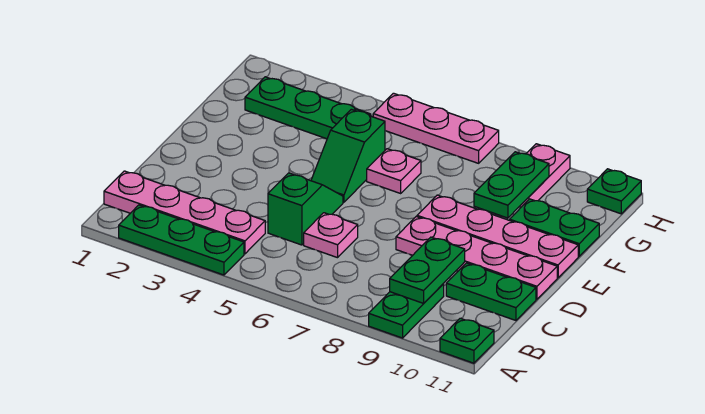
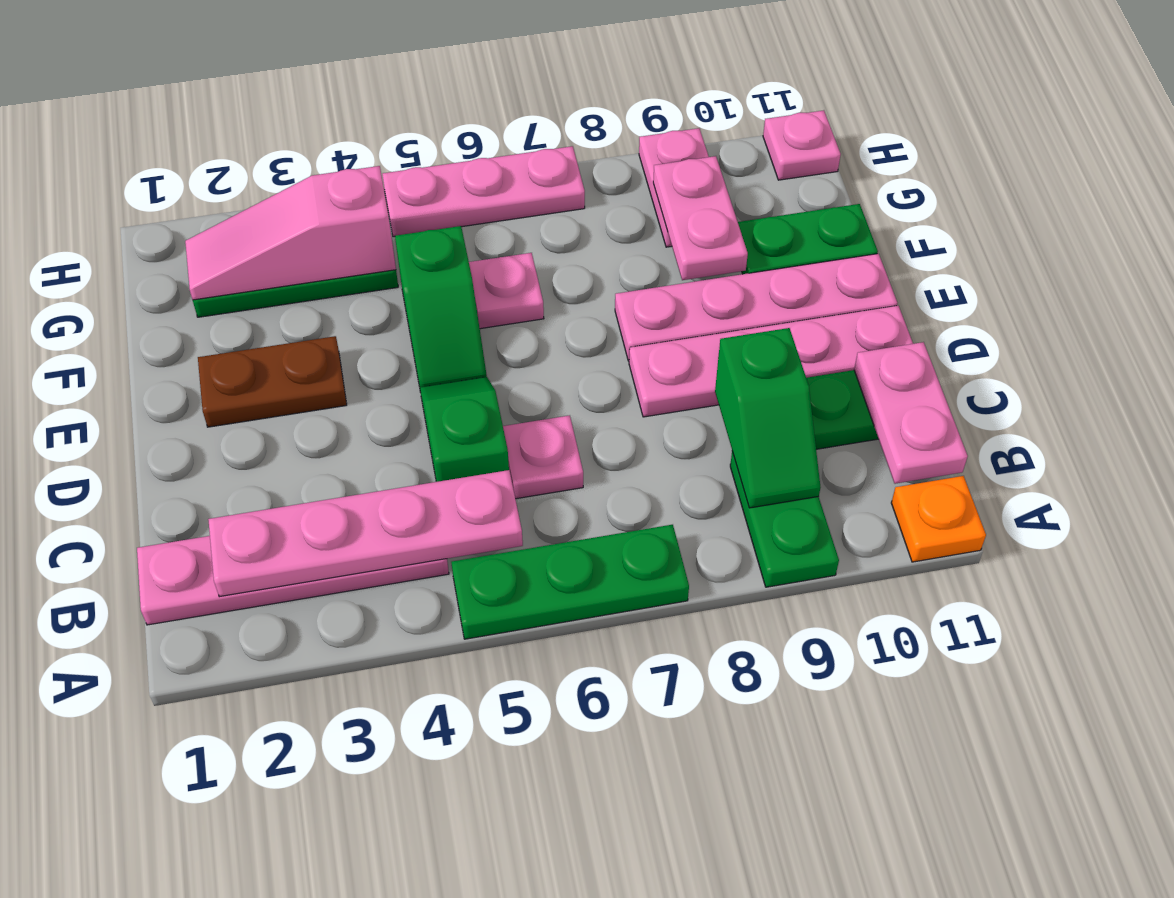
green plate A2:A4 level 1 -> green plate A5:A7 level 1
green plate A11 level 1 -> orange plate A11 level 1
none -> pink plate B2:B5 level 2
green plate B9:C9 level 2 -> green slope B9:C9 level 2 top C
none -> pink plate B11:C11 level 2
none -> brown plate E2:E3 level 1
green plate F9:G9 level 2 -> pink plate F9:G9 level 2
none -> pink slope G2:G4 level 2 top 4
green plate H11 level 1 -> pink plate H11 level 1

